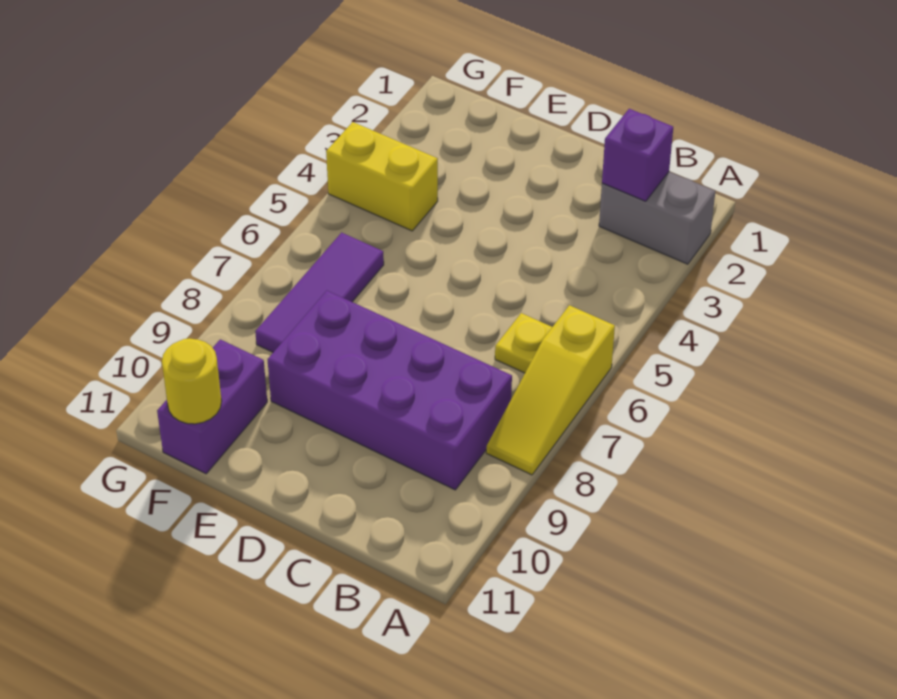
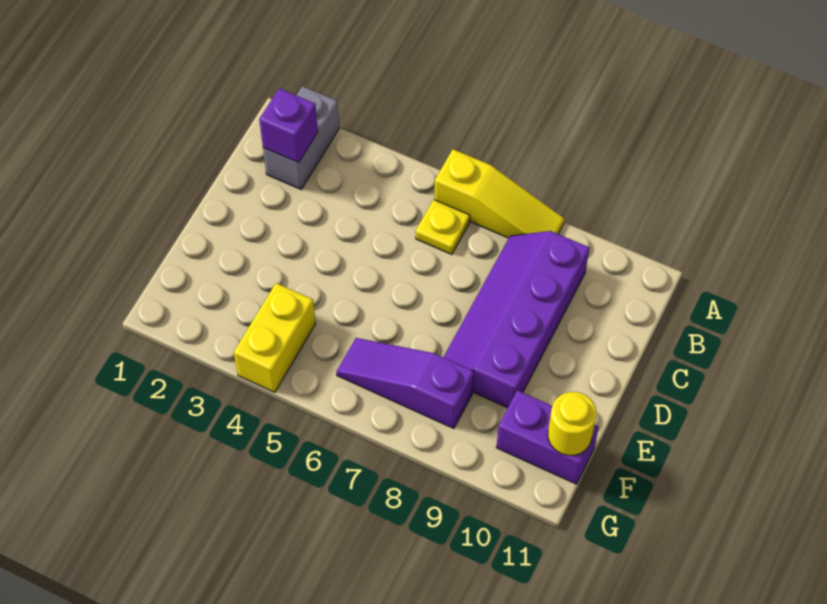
purple brick B8:E9 level 1 -> purple slope B8:E9 level 1 top 9
purple tile F6:F8 level 1 -> purple slope F6:F8 level 1 top 8

